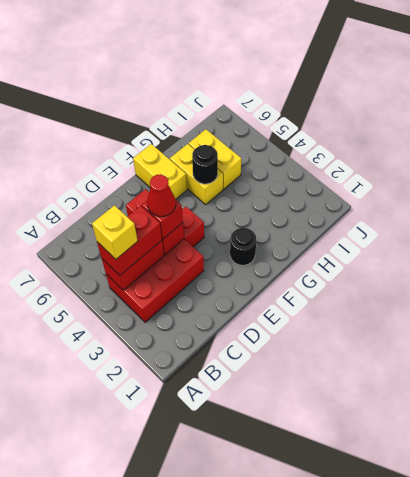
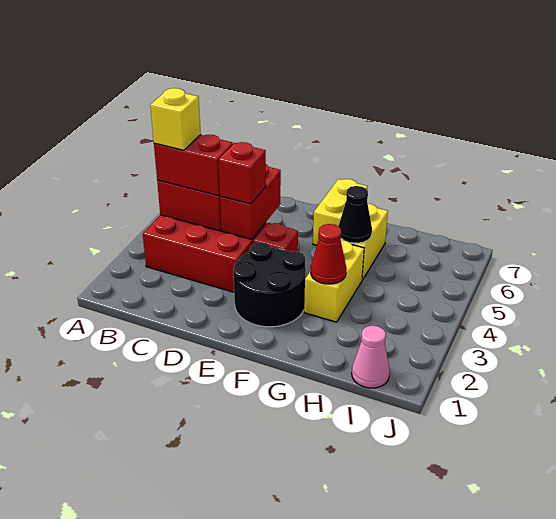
red cone D4 level 4 -> red cone G3 level 2
black round brick F2 level 1 -> black round brick E2:F3 level 1
black round brick G5 level 2 -> black cone G5 level 2
yellow brick H5:H6 level 1 -> yellow brick G3:G4 level 1
none -> pink cone I1 level 1

